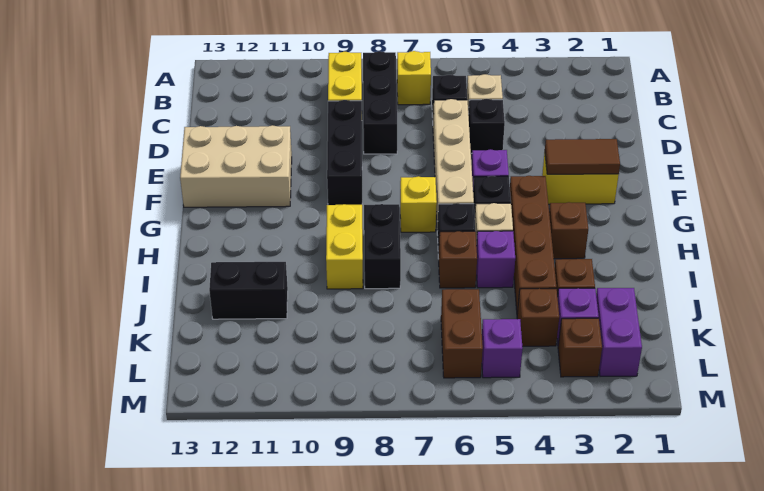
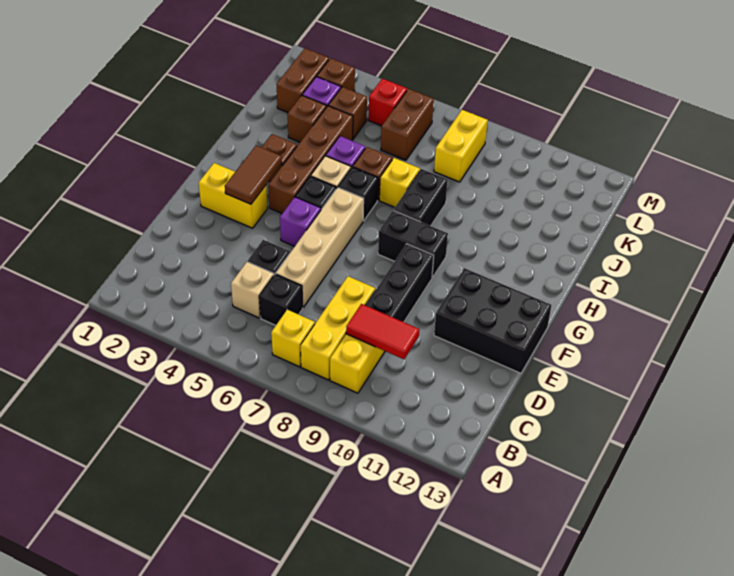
black brick B8:D8 level 1 -> yellow brick B8:D8 level 1
none -> red tile C9:C10 level 2
tan brick E11:F13 level 1 -> black brick E11:F13 level 1
brown tile F2:F3 level 2 -> brown tile F3:G3 level 2
yellow brick G7 level 1 -> yellow brick I7 level 1
yellow brick H9:I9 level 1 -> yellow brick K8:L8 level 1
black brick J11:J12 level 1 -> black brick G8:G9 level 1
purple brick K2:L2 level 1 -> brown brick K2:L2 level 1
purple brick L5 level 1 -> red brick L5 level 1

